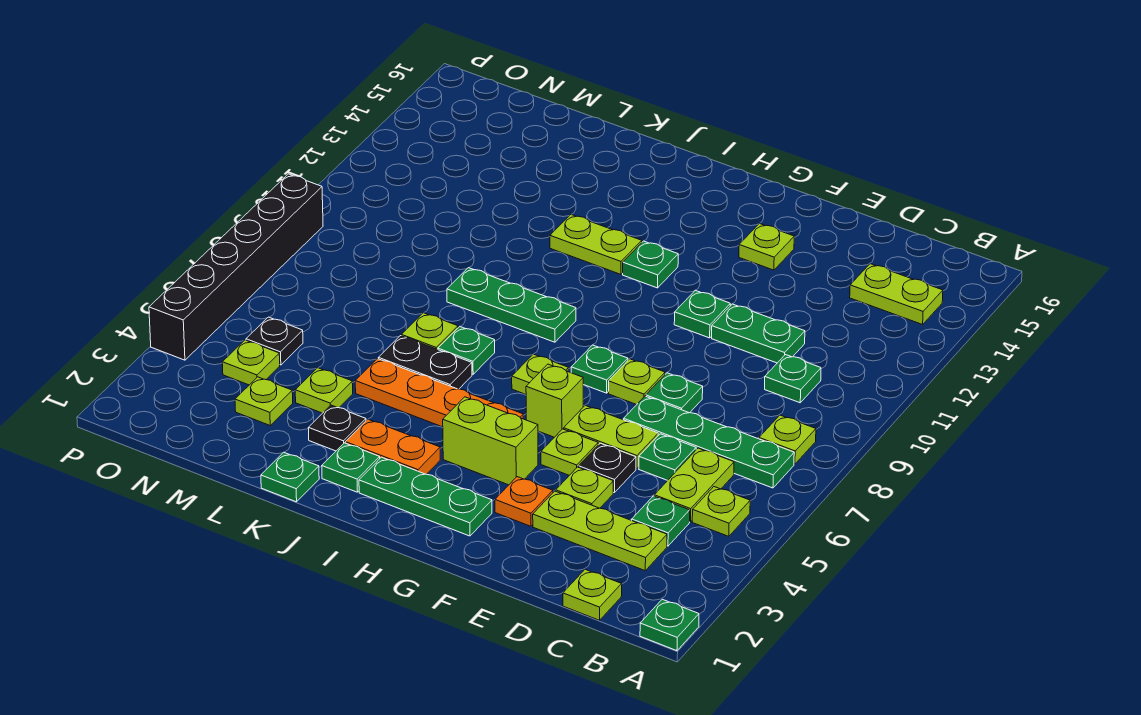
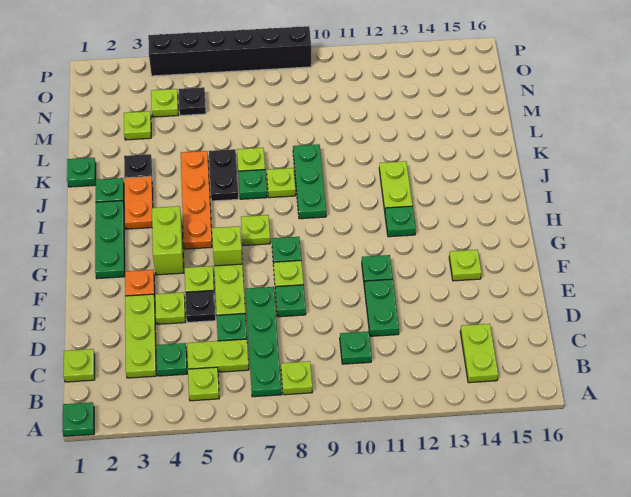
lime plate L4 level 1 -> lime plate J8 level 1

